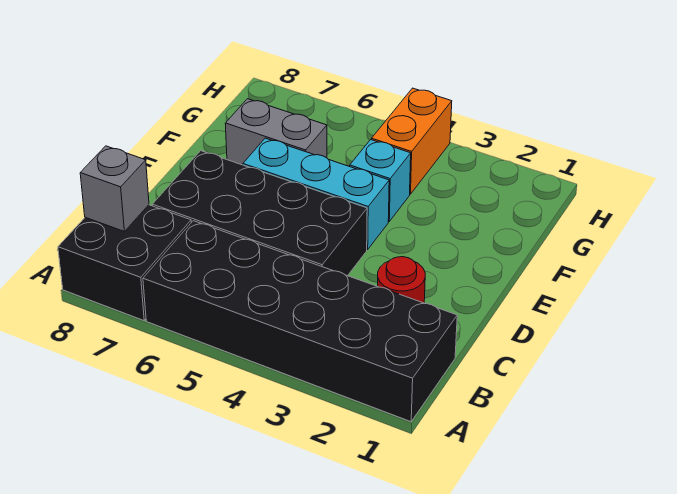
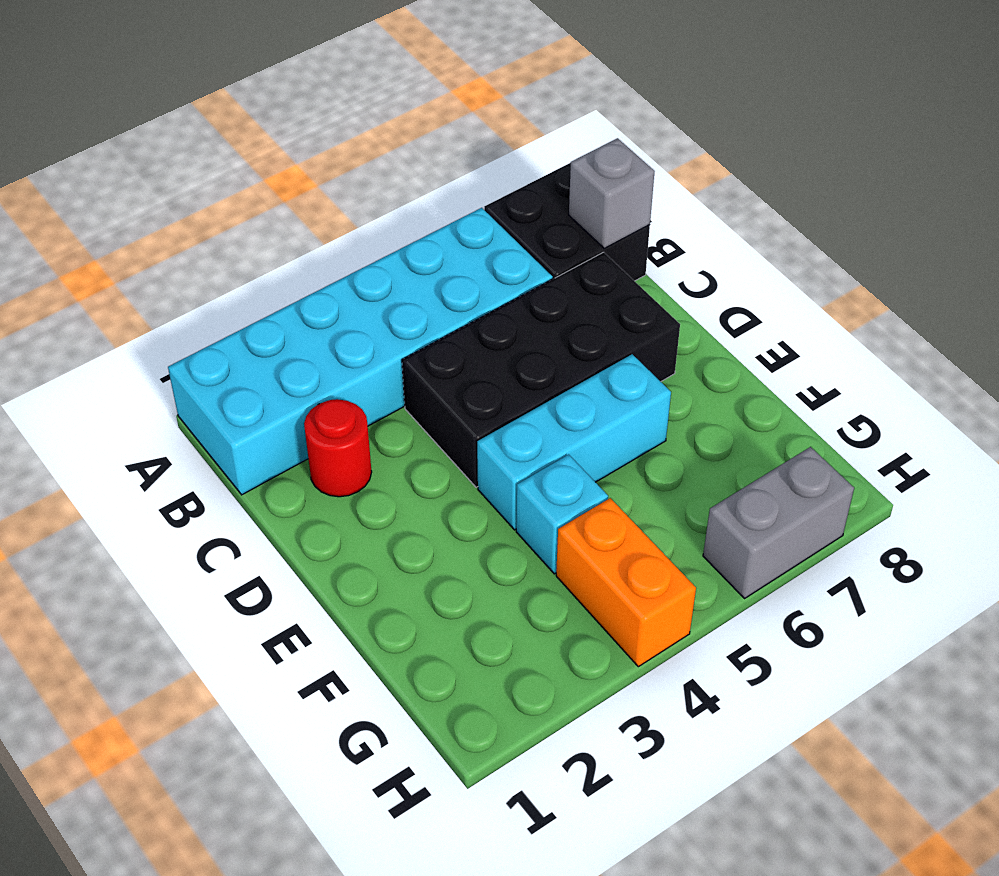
black brick A1:B6 level 1 -> cyan brick A1:B6 level 1
grey brick F6:F7 level 1 -> grey brick H6:H7 level 1

